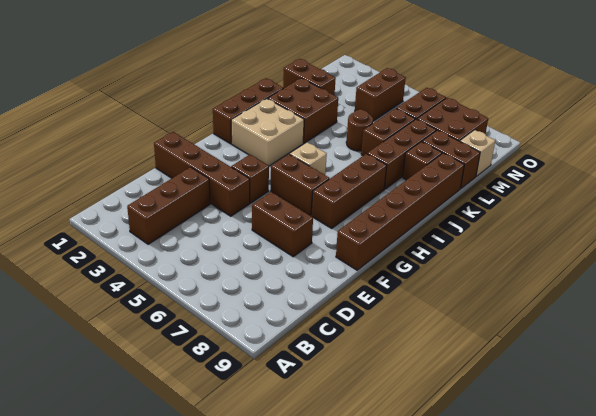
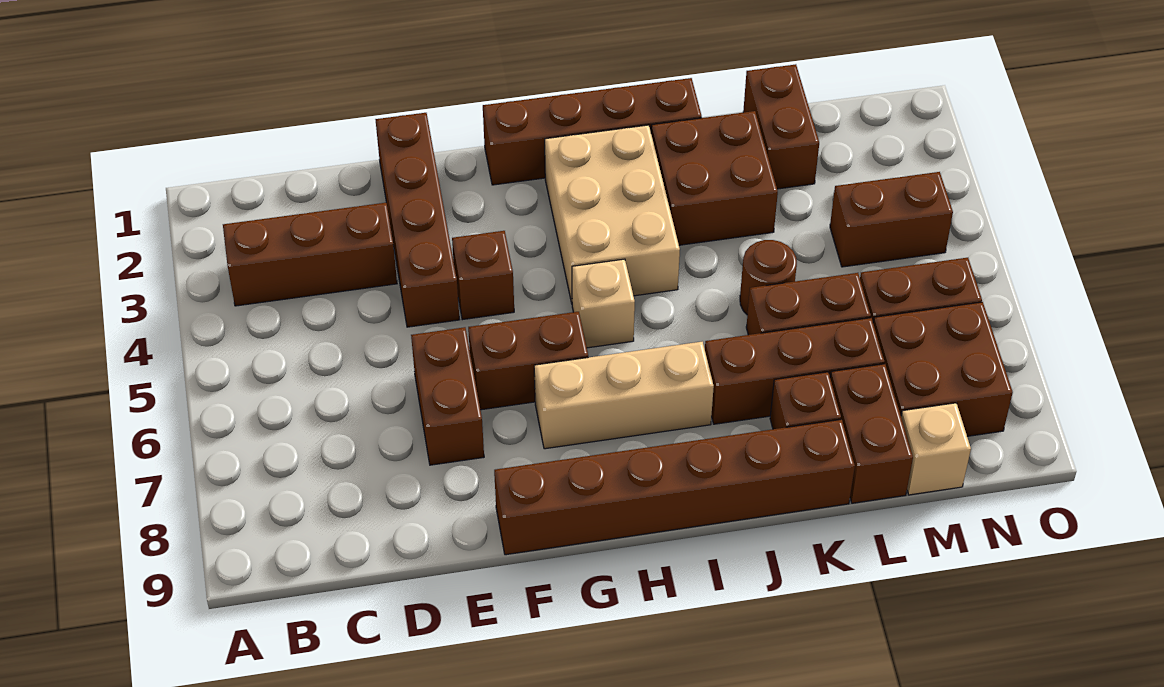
brown brick G5:G6 level 1 -> brown brick F6:G6 level 1
brown brick G7:I7 level 1 -> tan brick G7:I7 level 1
brown brick H1:J1 level 1 -> brown brick G1:J1 level 1
tan brick H2:I3 level 1 -> tan brick H2:I4 level 1

